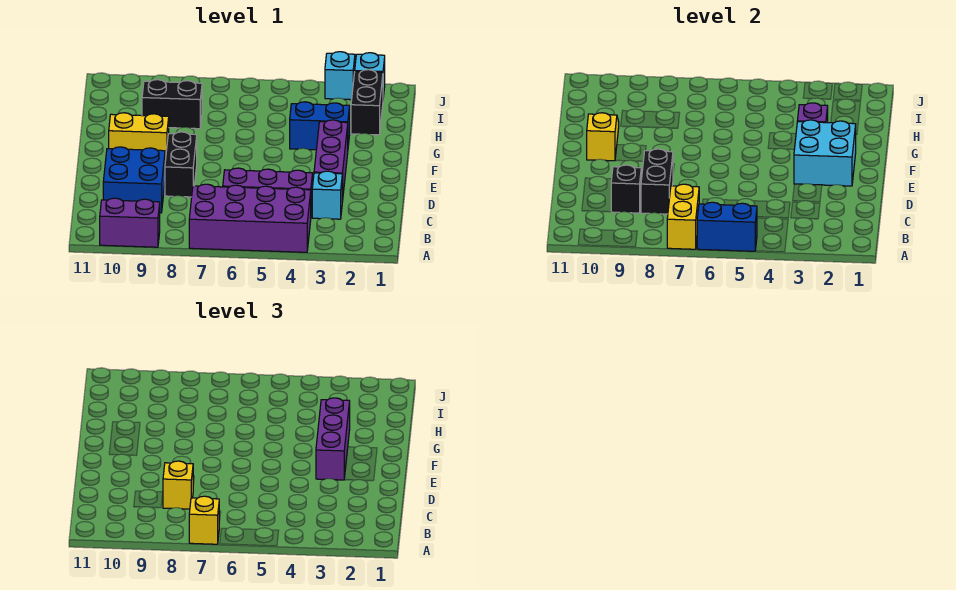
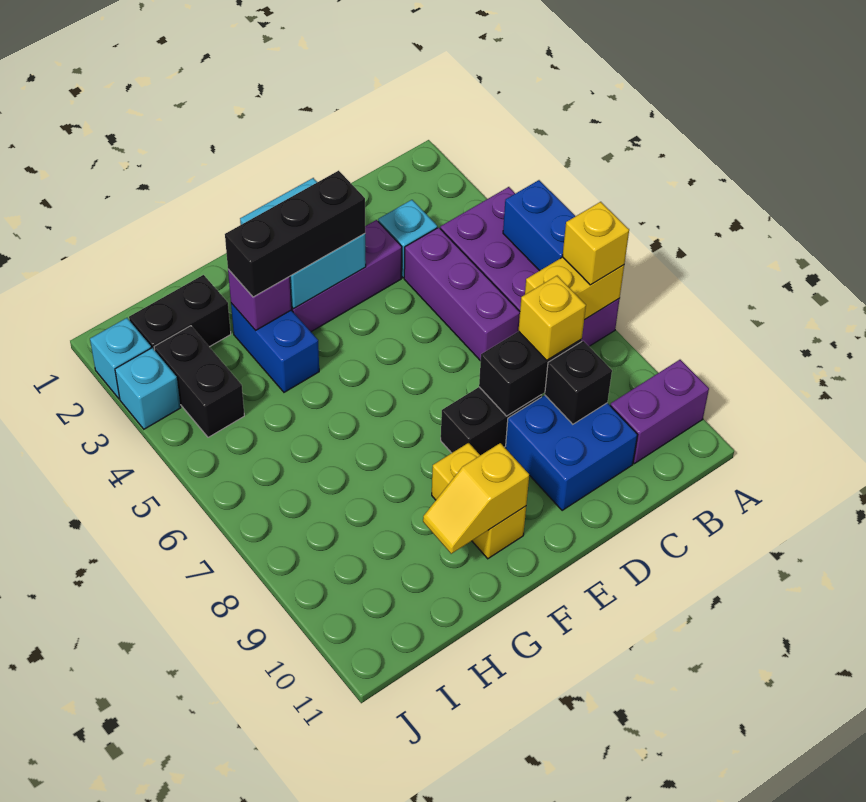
purple brick A9:A10 level 1 -> purple brick A10:B10 level 1
purple brick E3:G3 level 3 -> black brick E3:G3 level 3
black brick H8:H9 level 1 -> black brick I3:I4 level 1

